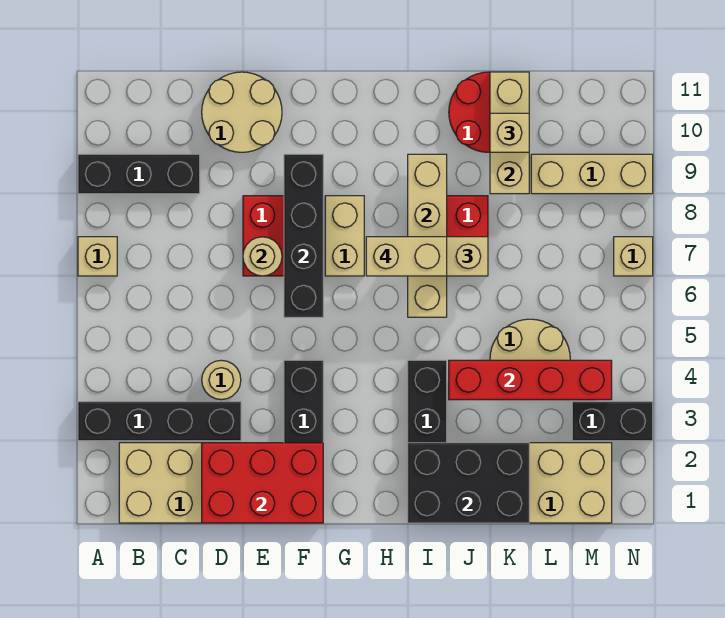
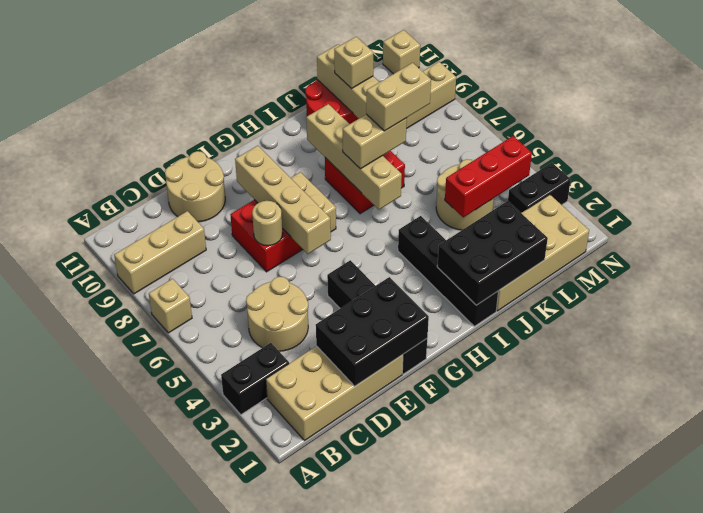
black brick A3:D3 level 1 -> black brick A3:B3 level 1
black brick A9:C9 level 1 -> tan brick A9:C9 level 1
red brick D1:F2 level 2 -> black brick D1:F2 level 2
tan round brick D4 level 1 -> tan round brick C4:D5 level 1
black brick F6:F9 level 2 -> tan brick F6:F9 level 2
tan brick H7:I7 level 4 -> tan brick J7:K7 level 4
red brick J4:M4 level 2 -> red brick K4:M4 level 2
tan brick N7 level 1 -> tan brick N11 level 1

